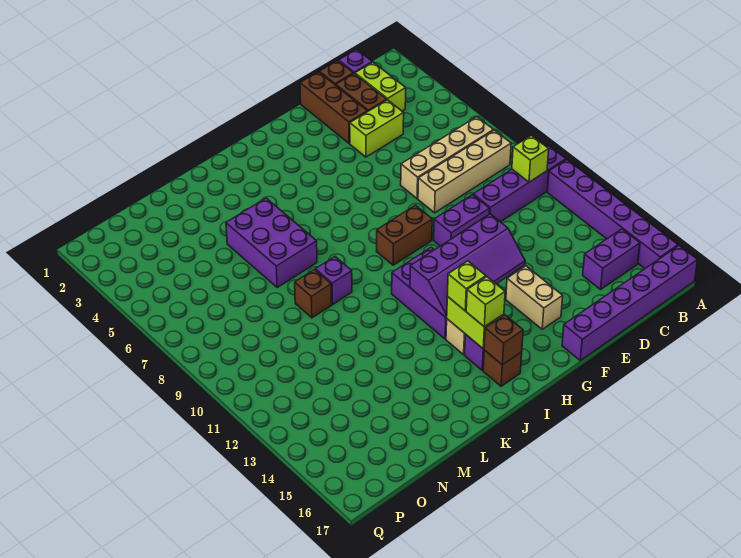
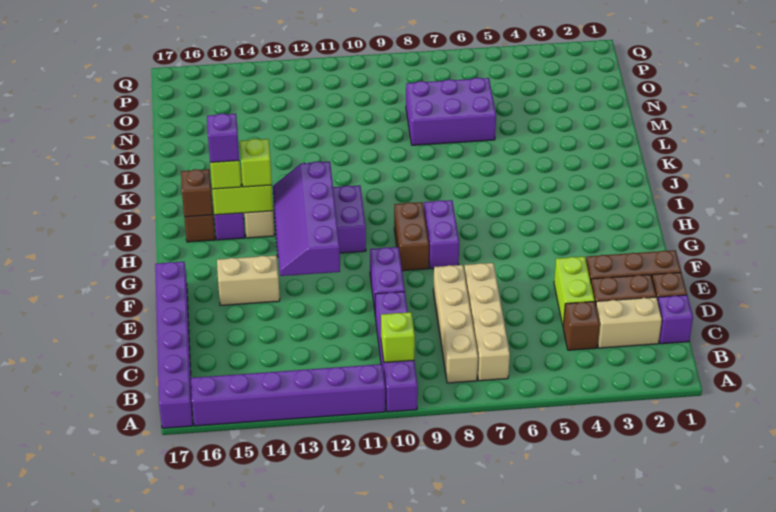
purple brick B15:C15 level 1 -> purple brick G8:H8 level 1
lime brick C2:C3 level 1 -> tan brick C2:C3 level 1
purple brick K5:L7 level 1 -> purple brick M6:N8 level 1
purple brick K9 level 1 -> purple brick I15 level 4
brown brick L9 level 1 -> brown brick C4 level 1

